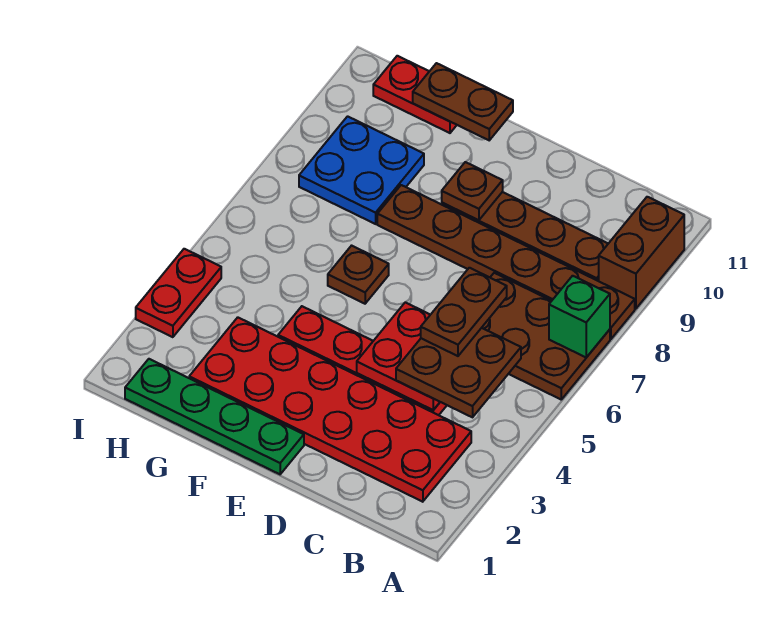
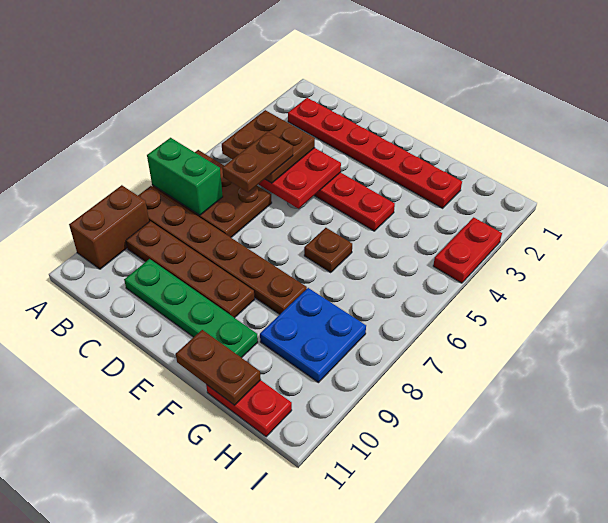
green brick A7 level 2 -> green brick A7:B7 level 2
red plate B2:G3 level 1 -> red plate B2:G2 level 1
green plate E1:H1 level 1 -> green plate C10:F10 level 1
brown plate E9 level 2 -> none

